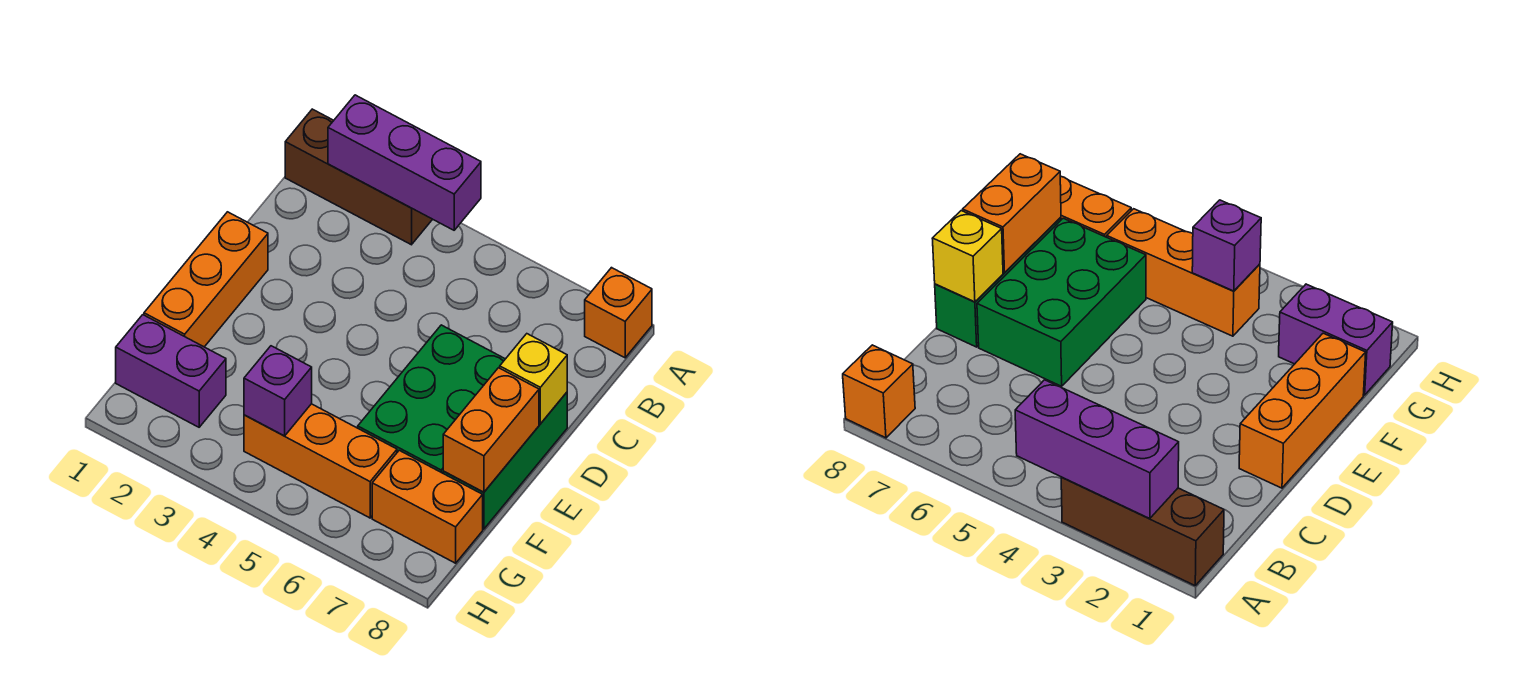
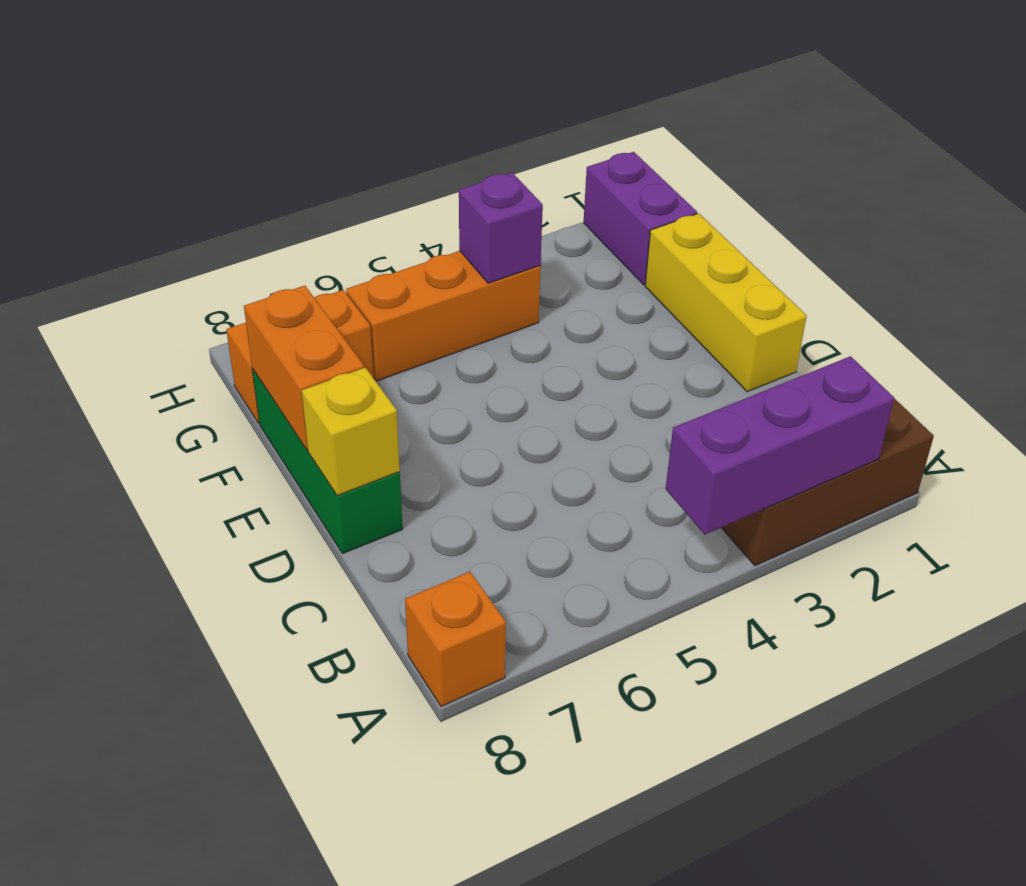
orange brick D1:F1 level 1 -> yellow brick D1:F1 level 1
green brick D6:F7 level 1 -> none
purple brick G1:G2 level 1 -> purple brick G1:H1 level 1

